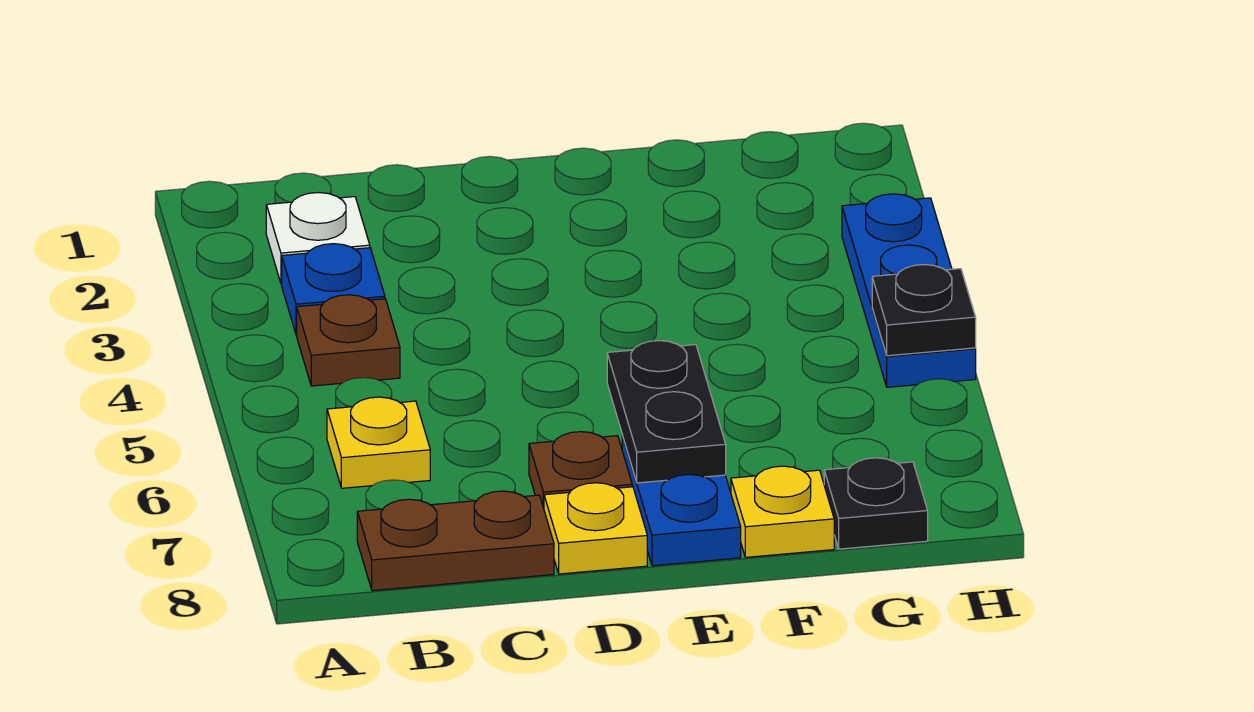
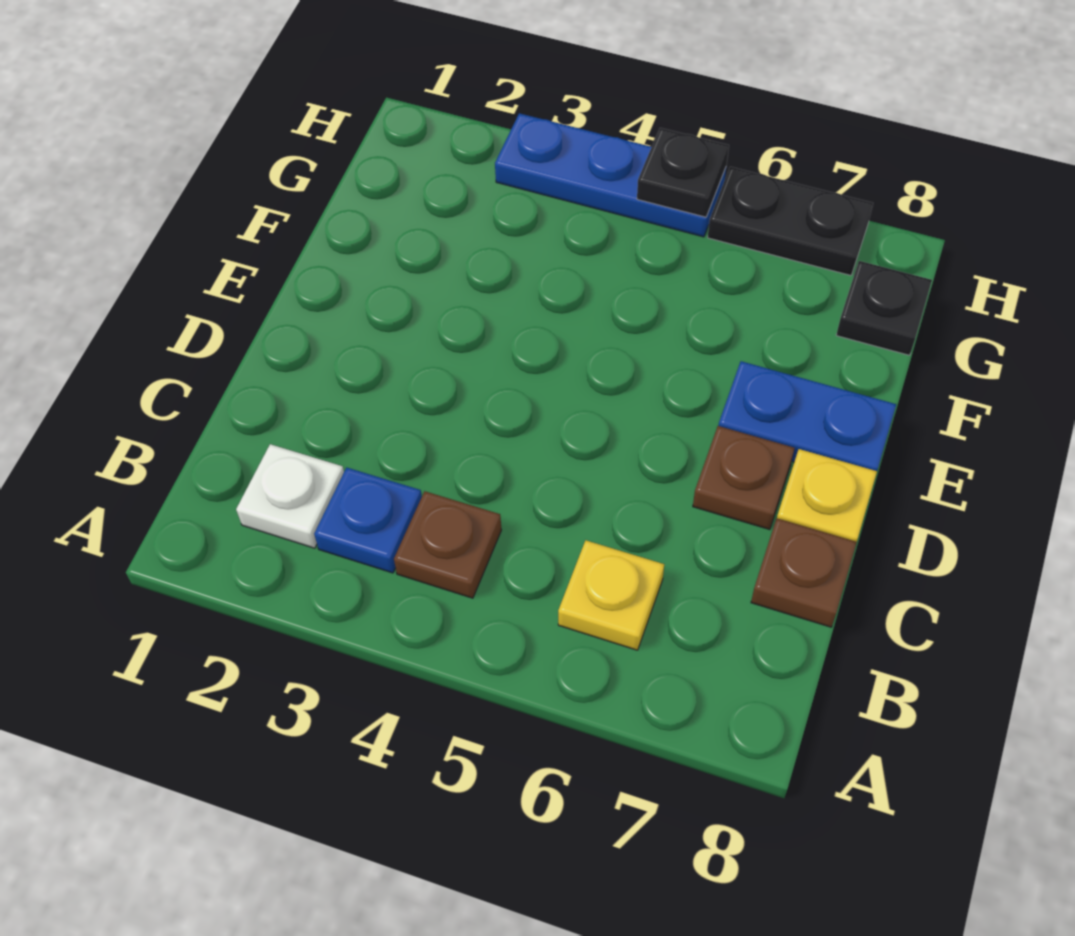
brown plate B8:C8 level 1 -> brown plate C8 level 1
black plate E6:E7 level 2 -> black plate H6:H7 level 1
yellow plate F8 level 1 -> none

